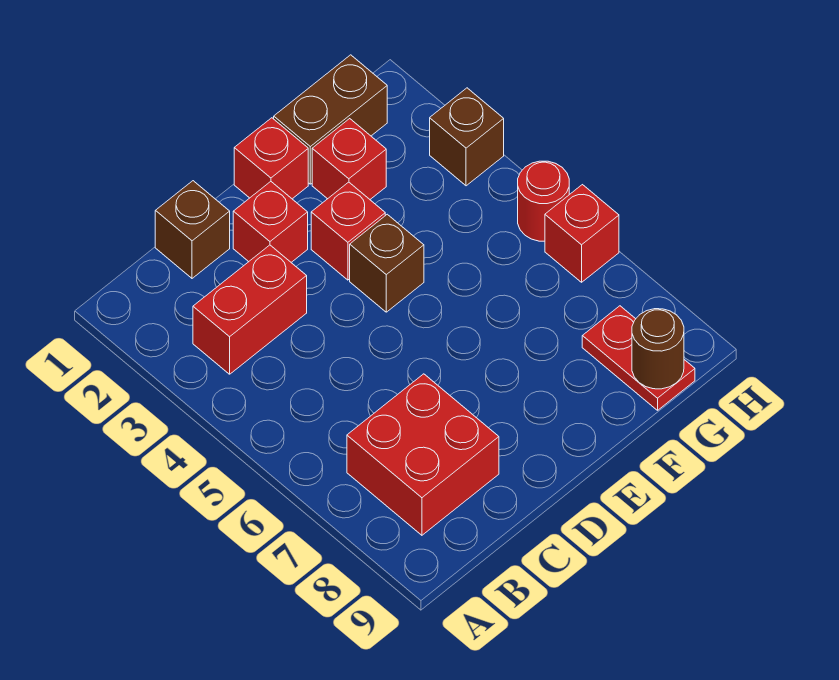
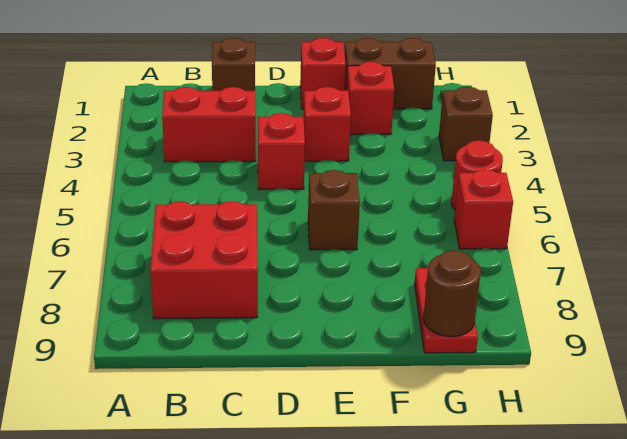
red brick D2 level 1 -> red brick D4 level 1
brown brick E4 level 1 -> brown brick E6 level 1

